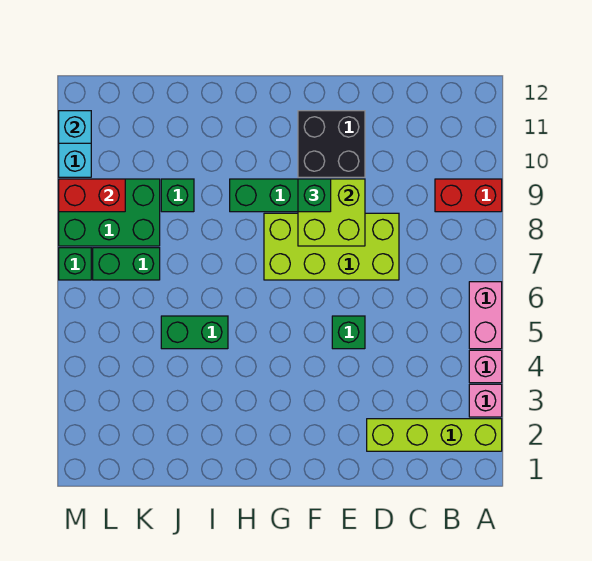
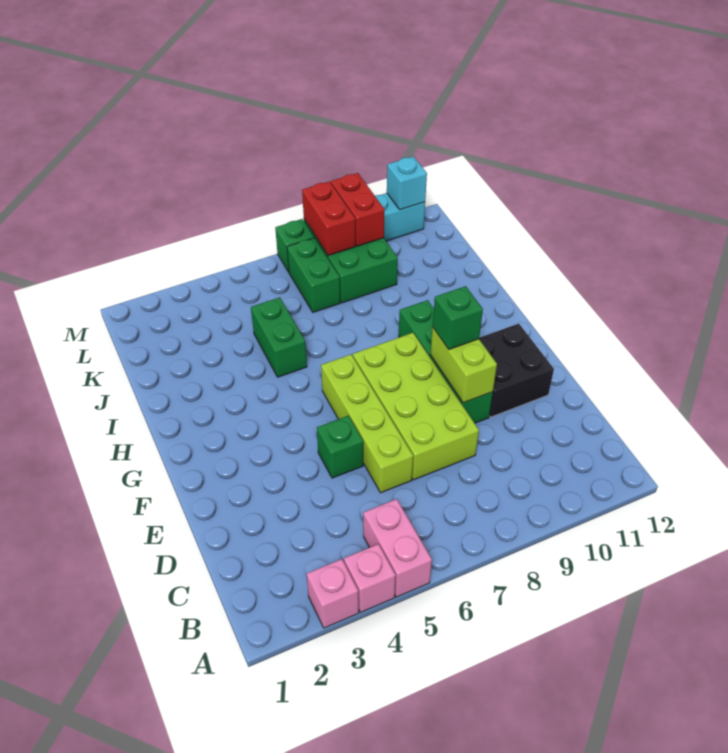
lime brick A2:D2 level 1 -> lime brick D6:G6 level 1
pink brick A5:A6 level 1 -> pink brick A5:B5 level 1
red brick A9:B9 level 1 -> red brick L8:M8 level 2
lime brick E8:F9 level 2 -> lime brick E9:F9 level 2
green brick J9 level 1 -> none

